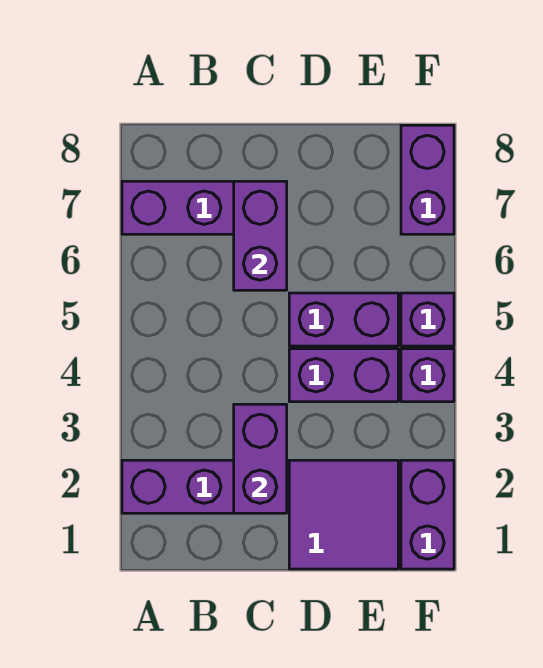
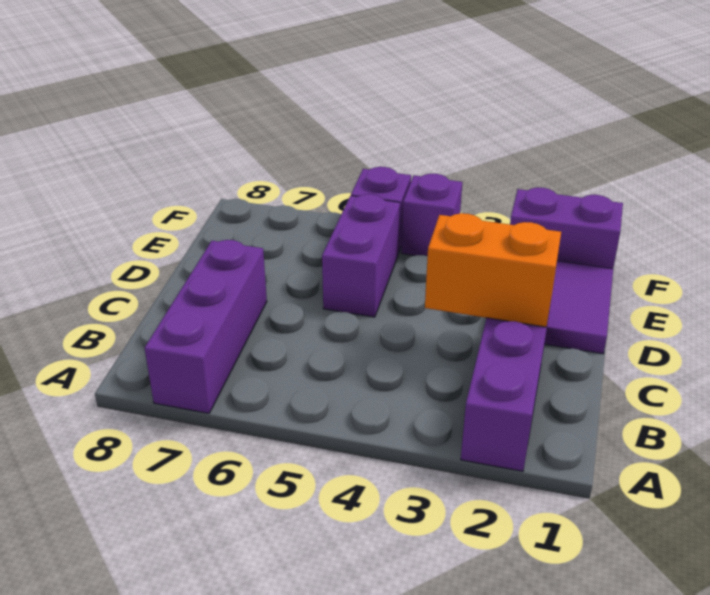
purple brick C2:C3 level 2 -> orange brick C2:C3 level 2
purple brick C6:C7 level 2 -> none
purple brick D4:E4 level 1 -> none
purple brick F7:F8 level 1 -> none

